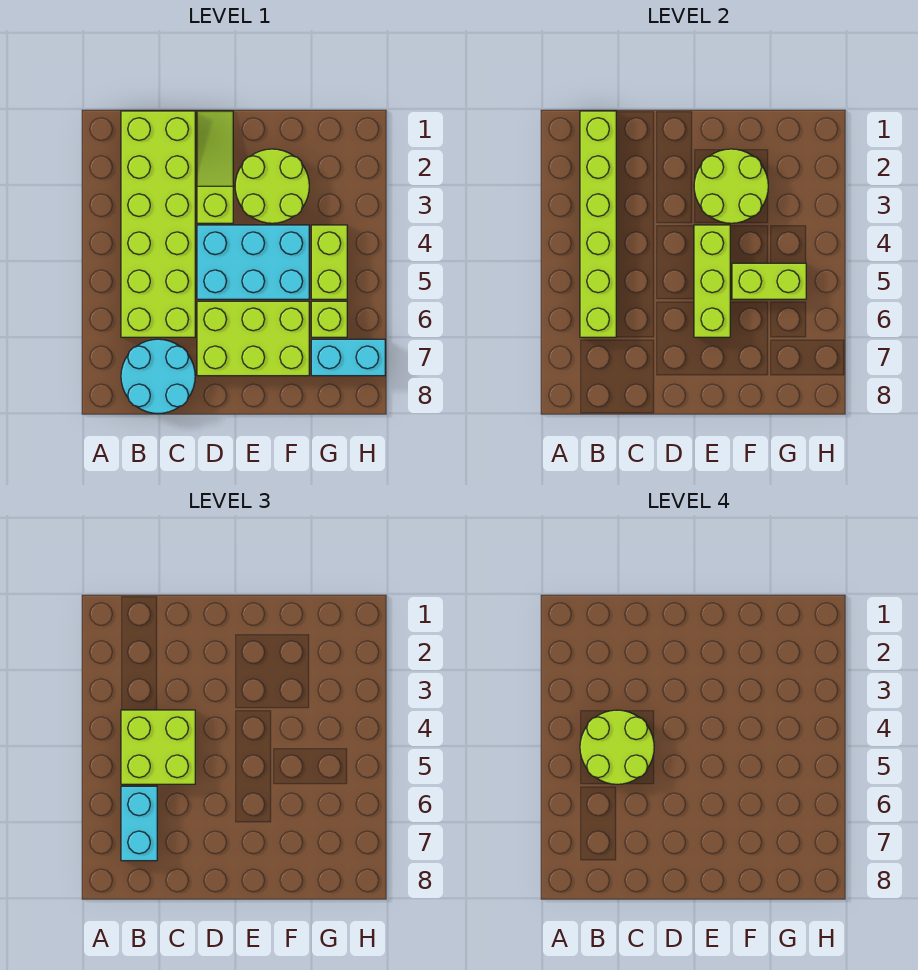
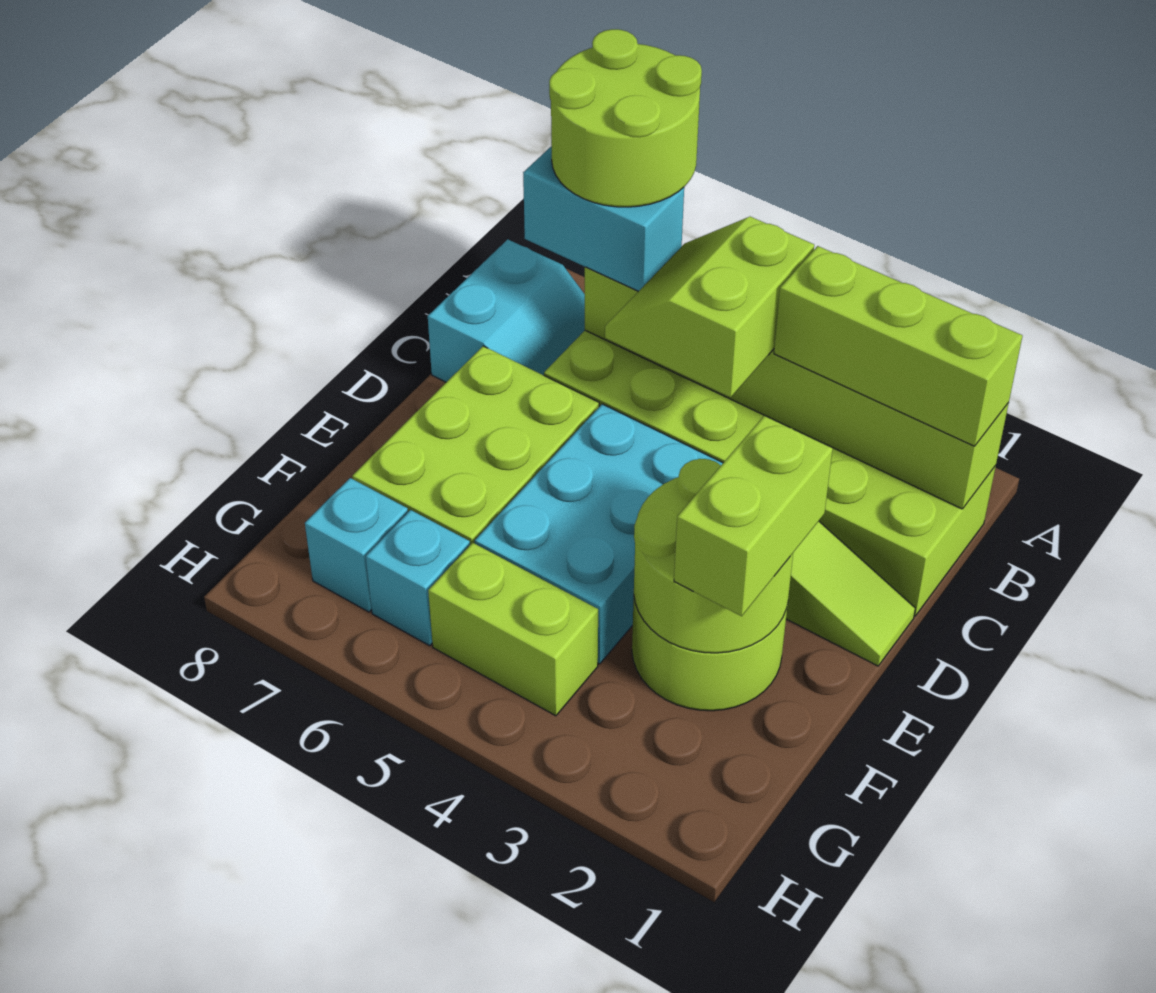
lime brick B4:C5 level 3 -> lime slope B4:C5 level 3 top 4
lime round brick B4:C5 level 4 -> lime round brick A6:B7 level 4
cyan round brick B7:C8 level 1 -> cyan slope B7:C8 level 1 top 8
lime brick E4:E6 level 2 -> lime brick B1:B3 level 3
lime brick F5:G5 level 2 -> lime brick E2:F2 level 3
lime brick G6 level 1 -> cyan brick G6 level 1
cyan brick G7:H7 level 1 -> cyan brick G7 level 1

